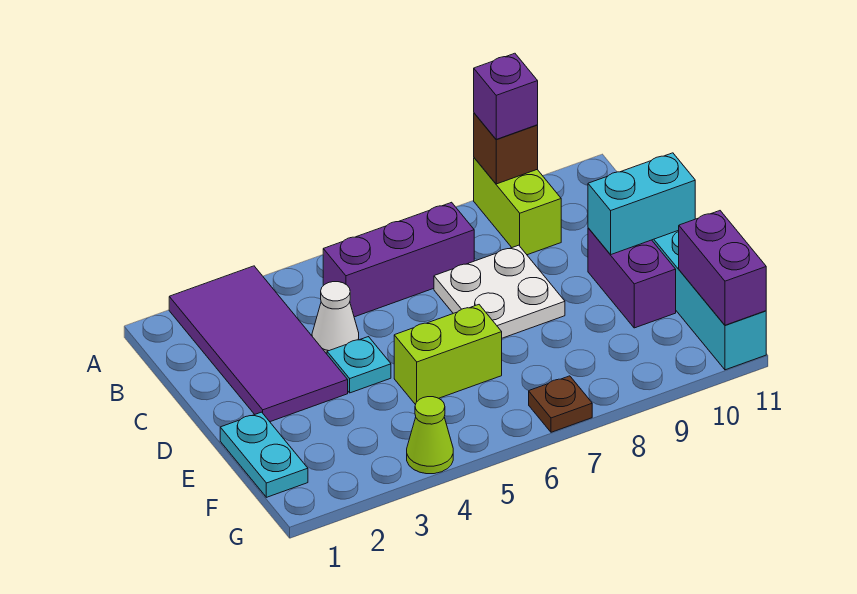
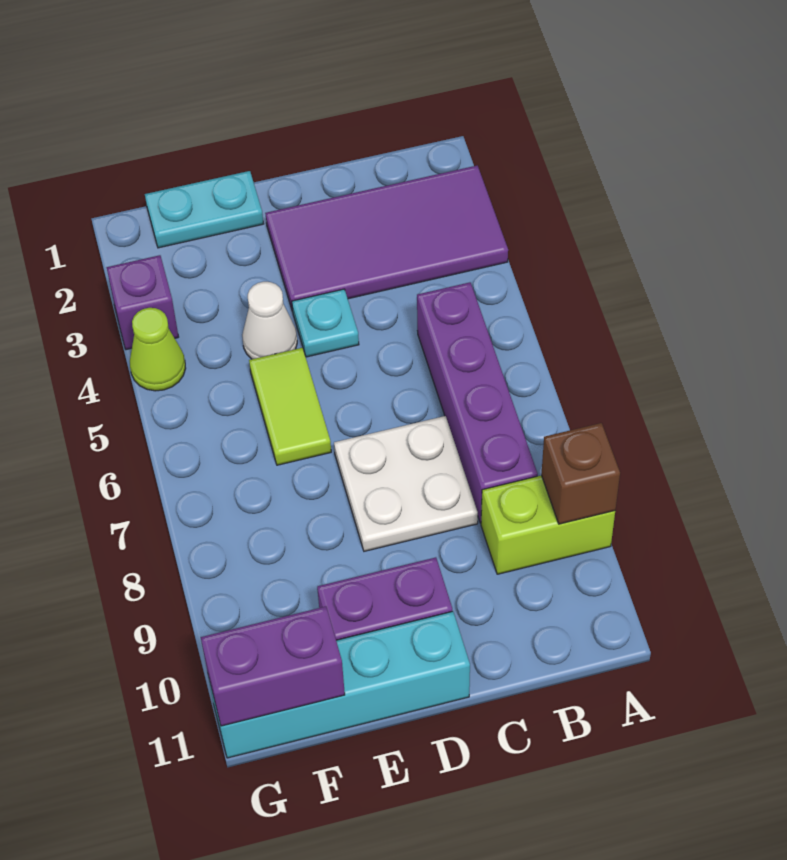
purple brick A9 level 3 -> purple brick G3 level 1
purple brick B5:B7 level 1 -> purple brick B5:B8 level 1
white cone C4 level 1 -> white cone E4 level 1
cyan brick D10:D11 level 2 -> none
lime brick E5:E6 level 1 -> lime tile E5:E6 level 1
brown plate G7 level 1 -> none

